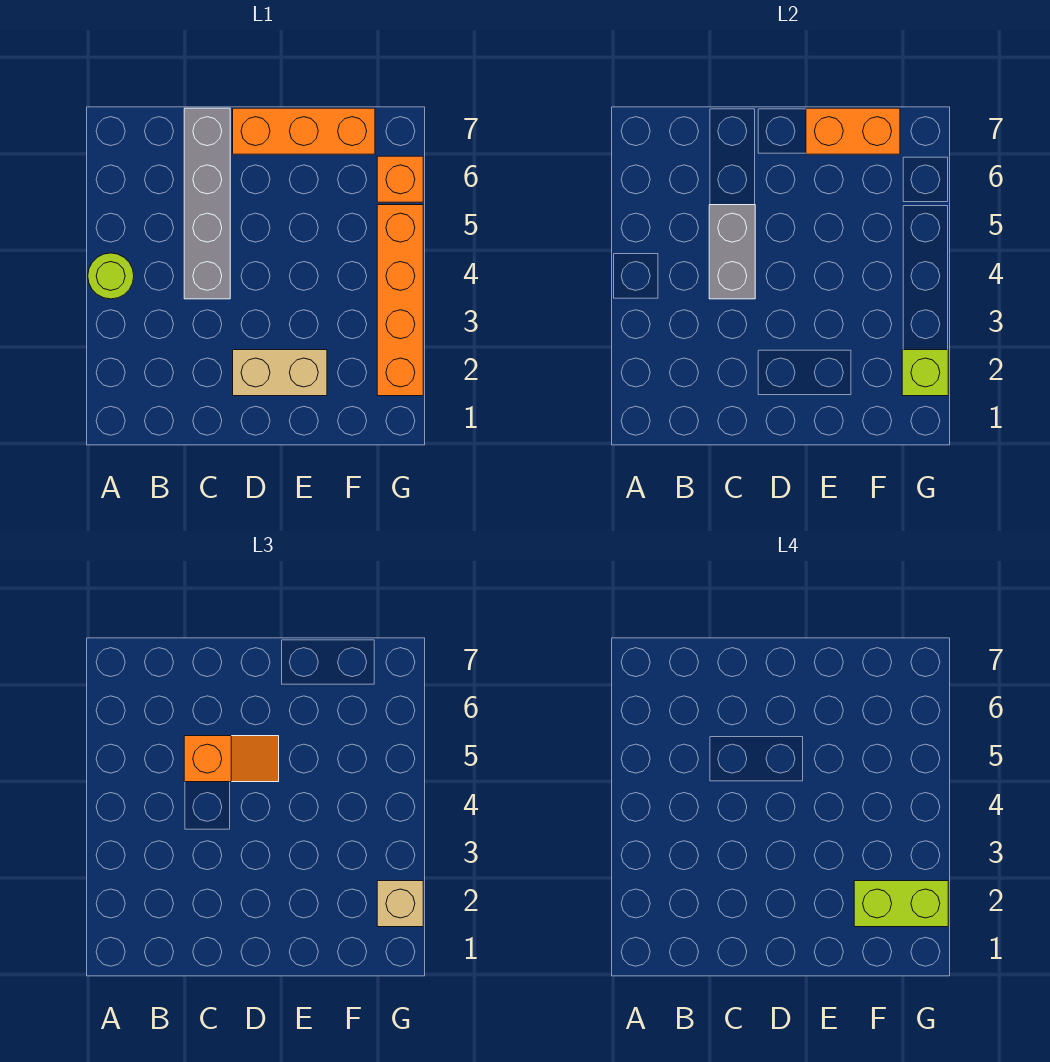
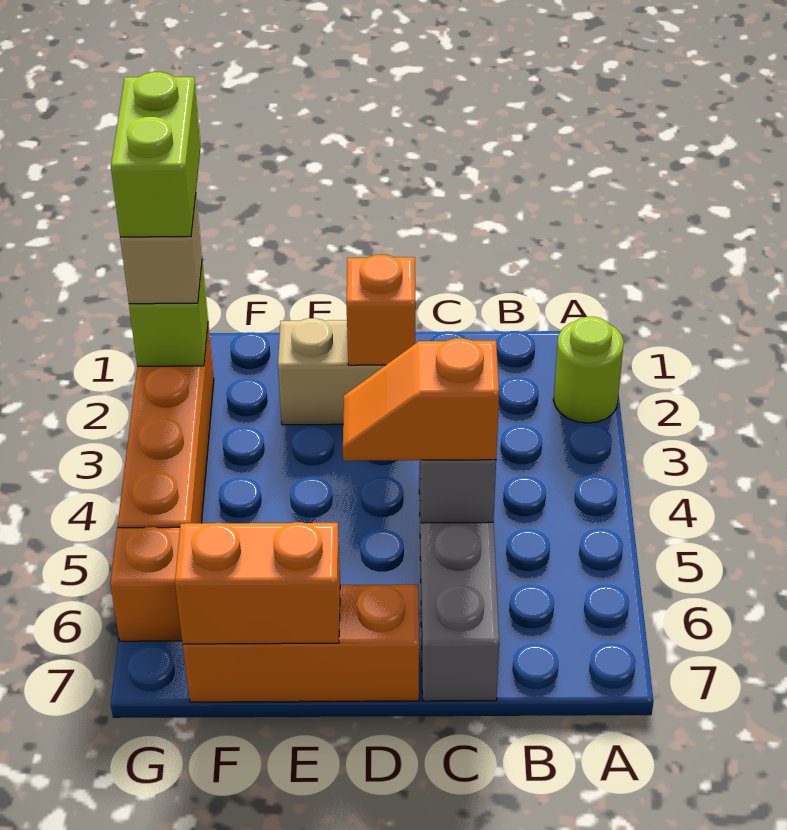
lime round brick A4 level 1 -> lime round brick A2 level 1
none -> orange brick D2 level 2
lime brick F2:G2 level 4 -> lime brick G1:G2 level 4

